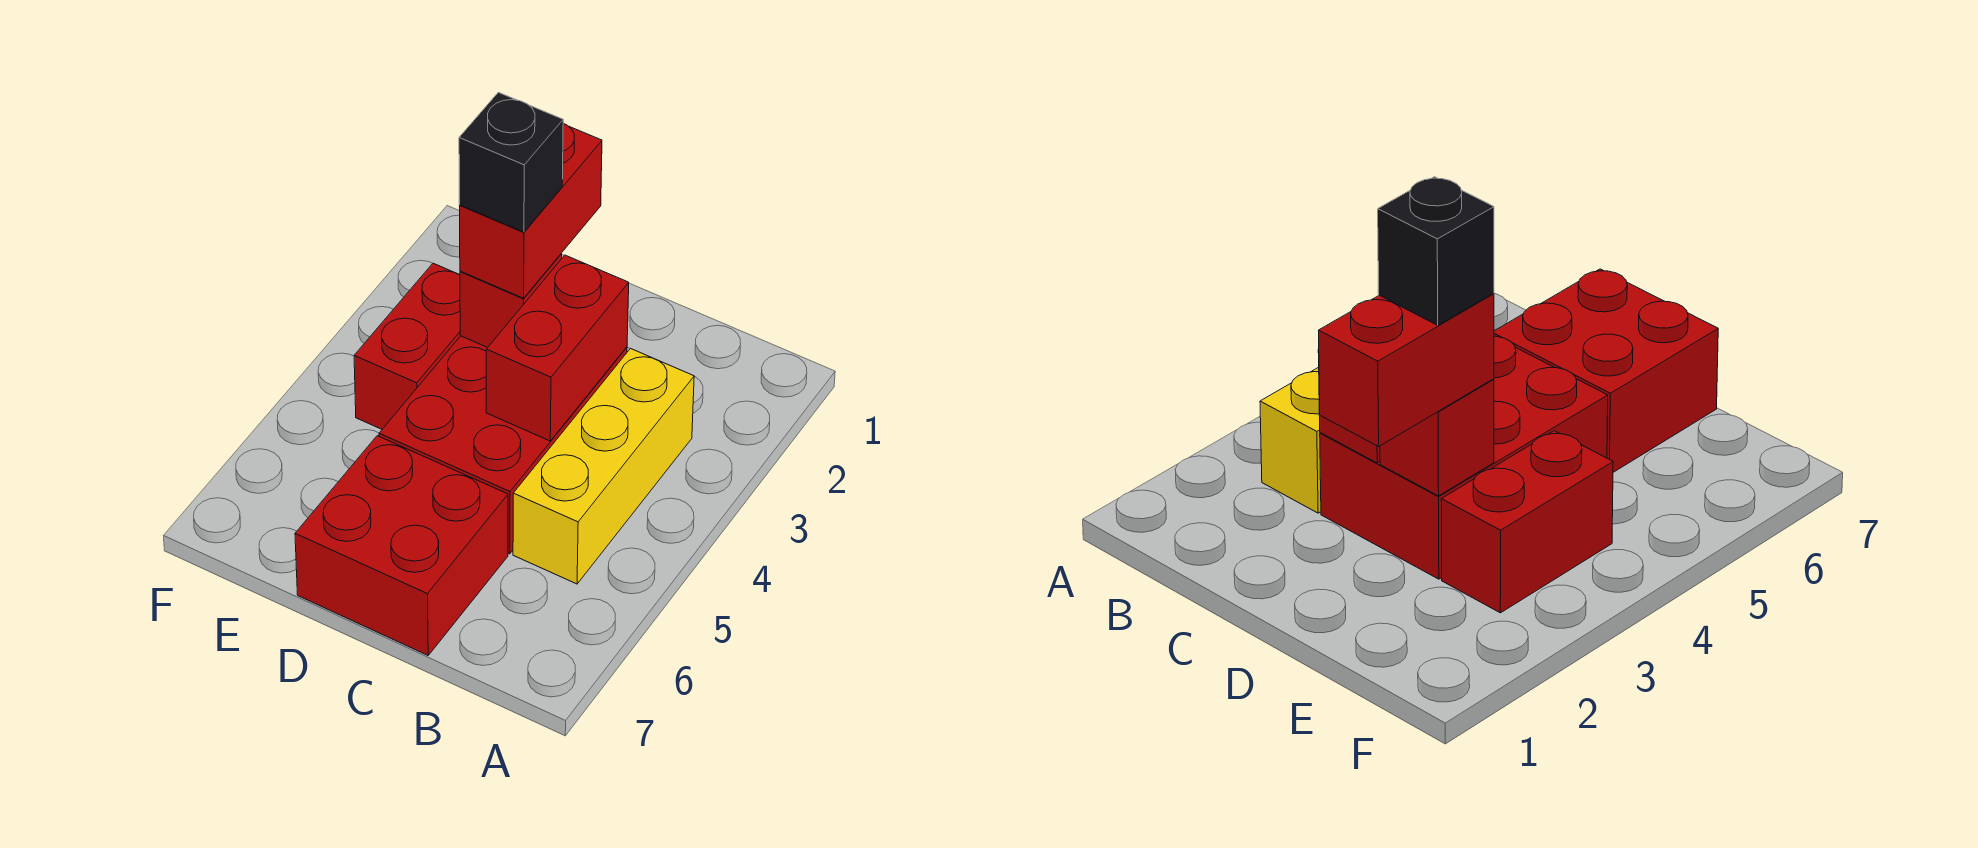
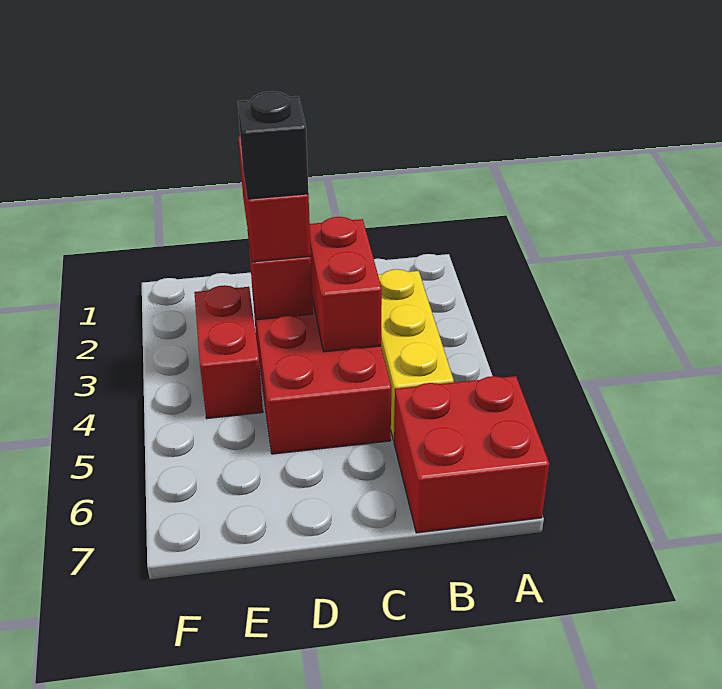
red brick C6:D7 level 1 -> red brick A6:B7 level 1

